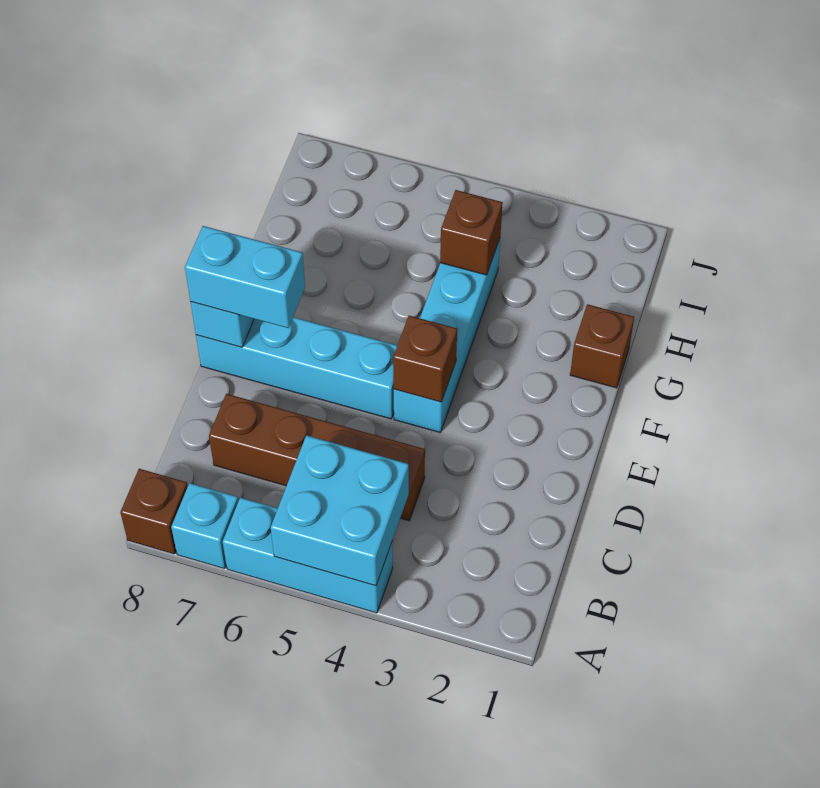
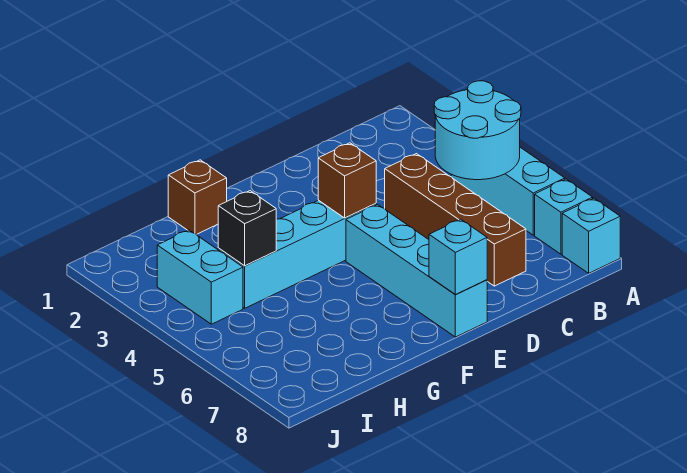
cyan brick A4:B5 level 2 -> cyan round brick A4:B5 level 2
brown brick A8 level 1 -> cyan brick A8 level 1
cyan brick E7:E8 level 3 -> cyan brick I3:I4 level 1
brown brick H4 level 2 -> black brick H4 level 2

